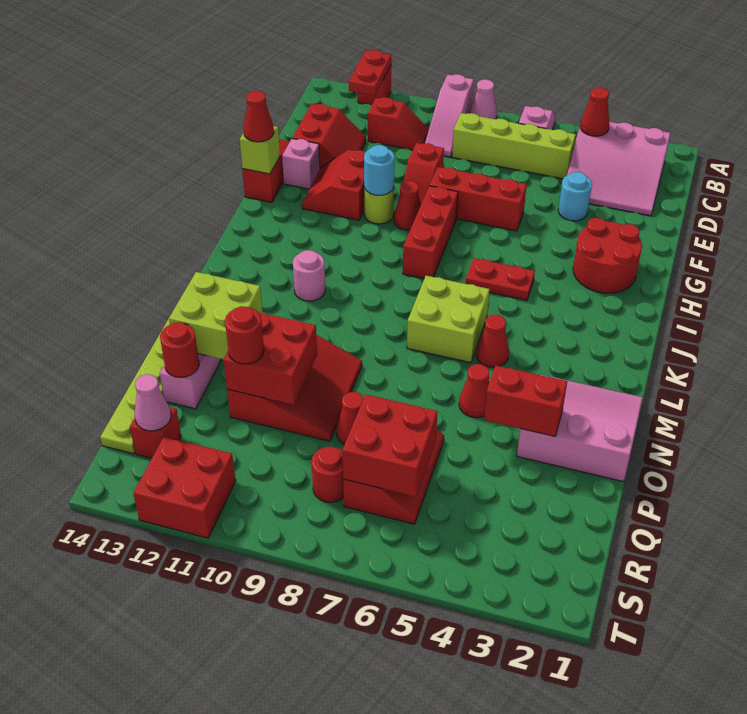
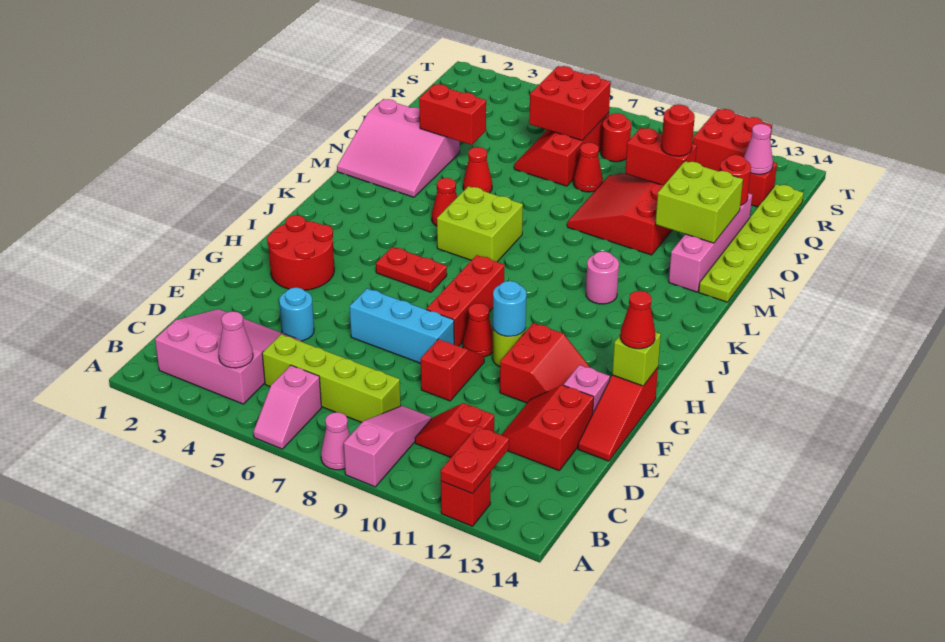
red cone B4 level 2 -> pink cone B4 level 2
red brick F6:F8 level 1 -> cyan brick F6:F8 level 1
red brick O10:P11 level 2 -> red brick P10:P11 level 2

